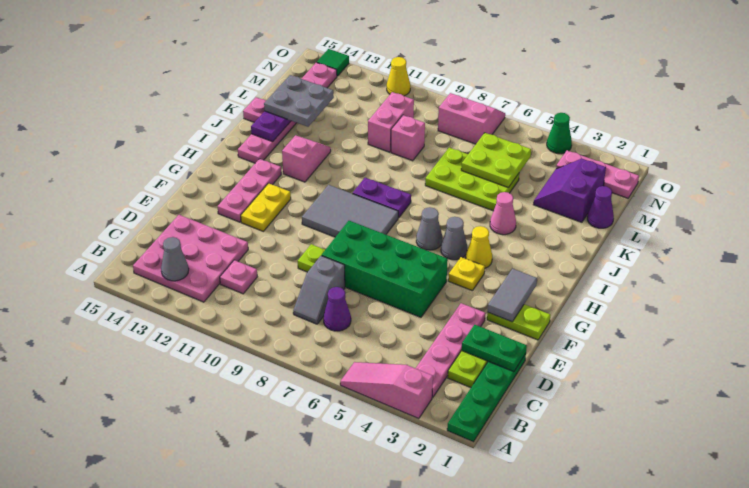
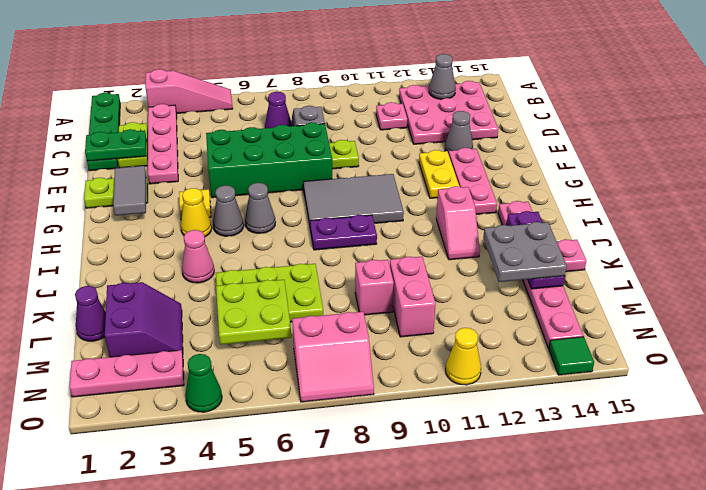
none -> grey cone E13 level 1

